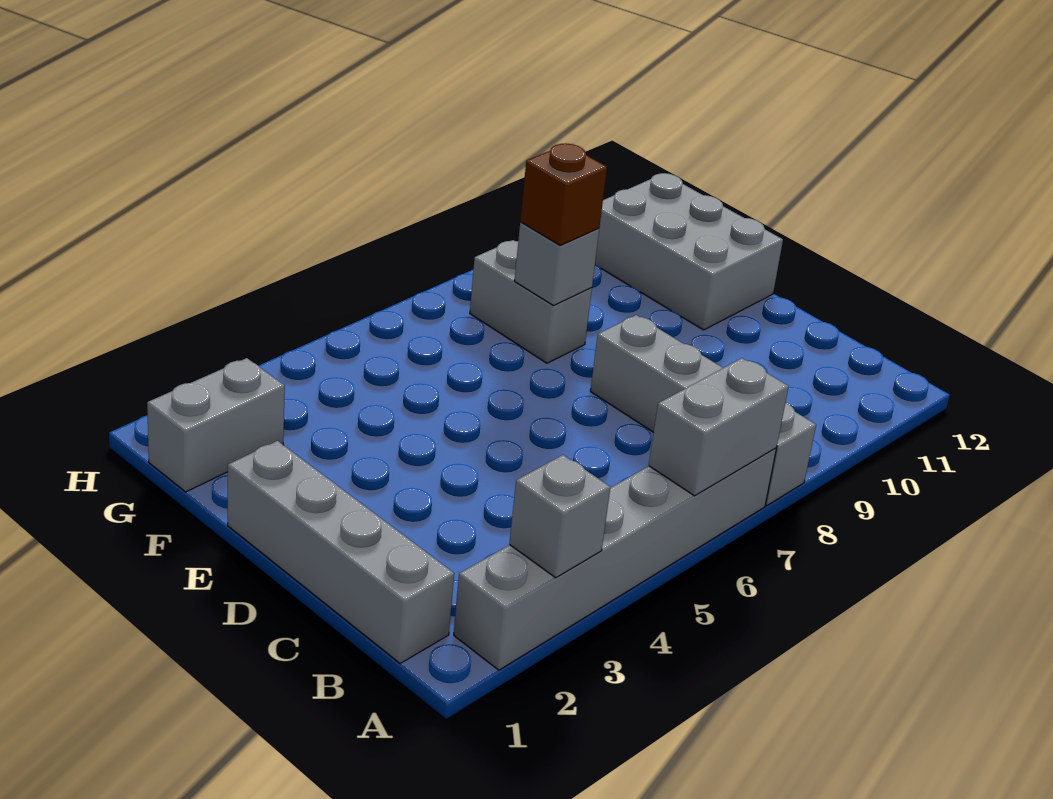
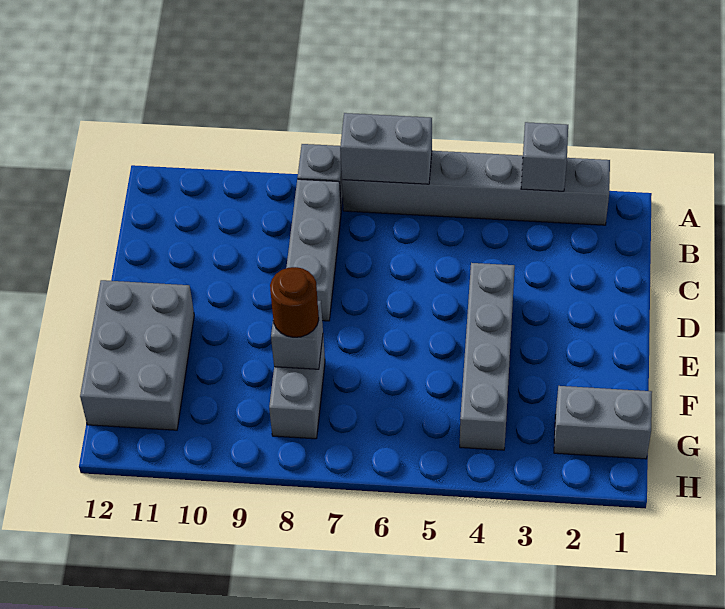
grey brick B1:E1 level 1 -> grey brick D4:G4 level 1
brown brick F8 level 3 -> brown round brick F8 level 3

